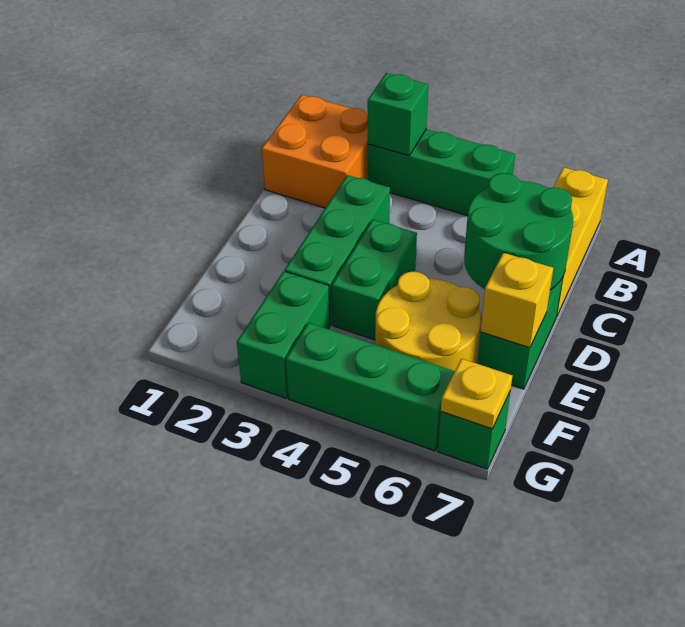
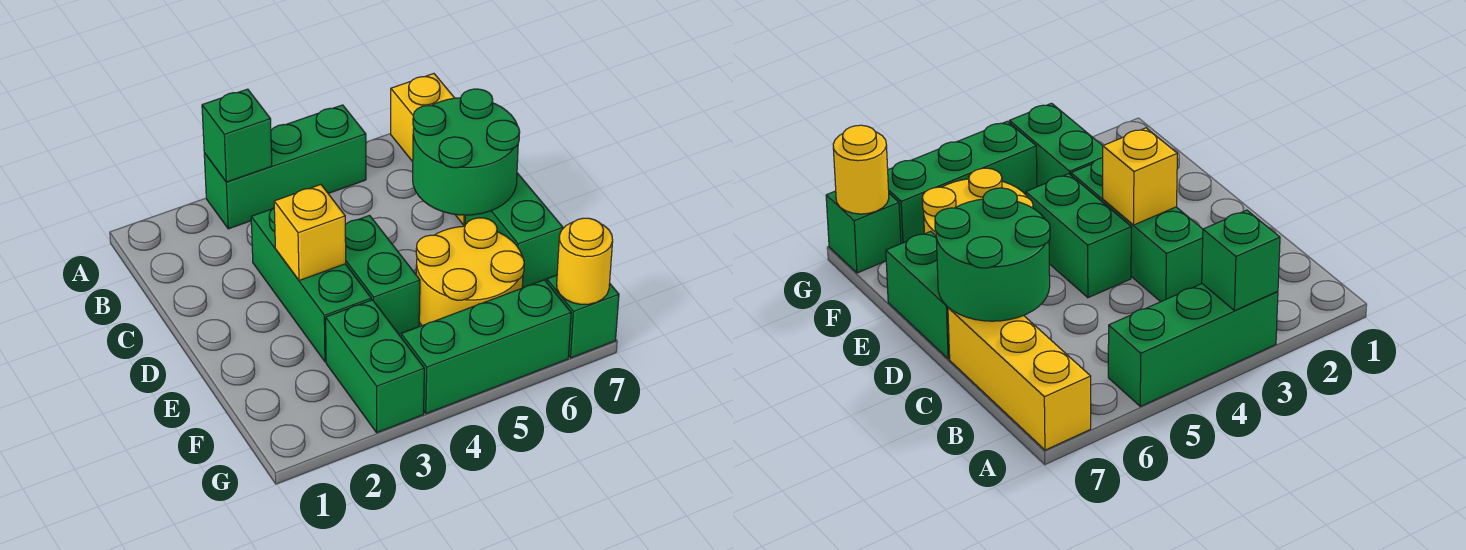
orange brick A1:B2 level 1 -> none
yellow brick E7 level 2 -> yellow brick D3 level 2
yellow plate G7 level 2 -> yellow round brick G7 level 2

